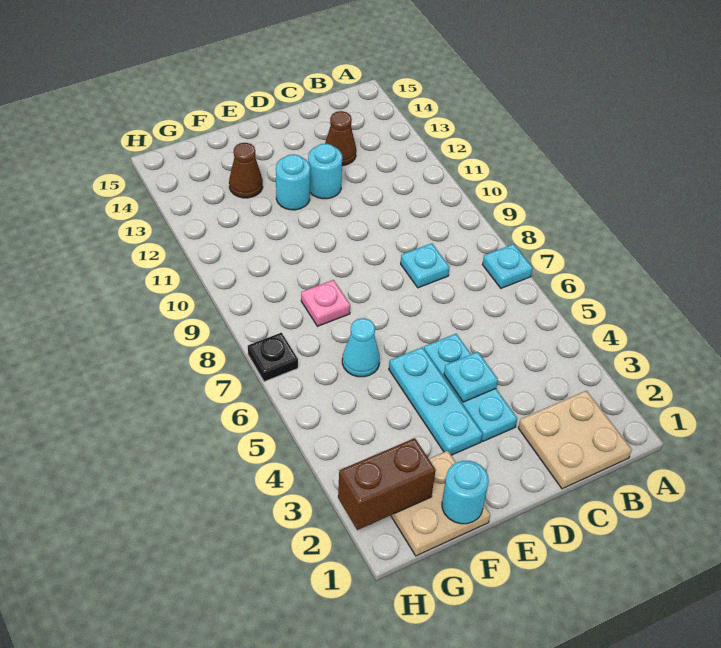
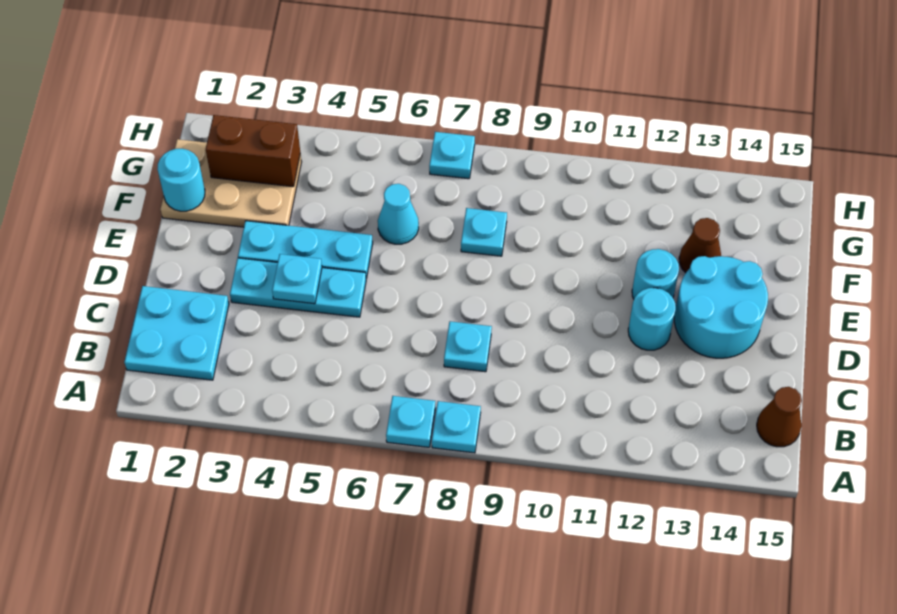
none -> cyan plate A8 level 1
tan plate B1:C2 level 1 -> cyan plate B1:C2 level 1
brown cone C13 level 1 -> brown cone B15 level 1
none -> cyan round brick D13:E14 level 1
tan plate F1:G2 level 1 -> tan plate F1:G3 level 1
pink plate F8 level 1 -> cyan plate F8 level 1
brown brick G2:H2 level 2 -> brown brick G2:G3 level 2
black plate H7 level 1 -> cyan plate H7 level 1

